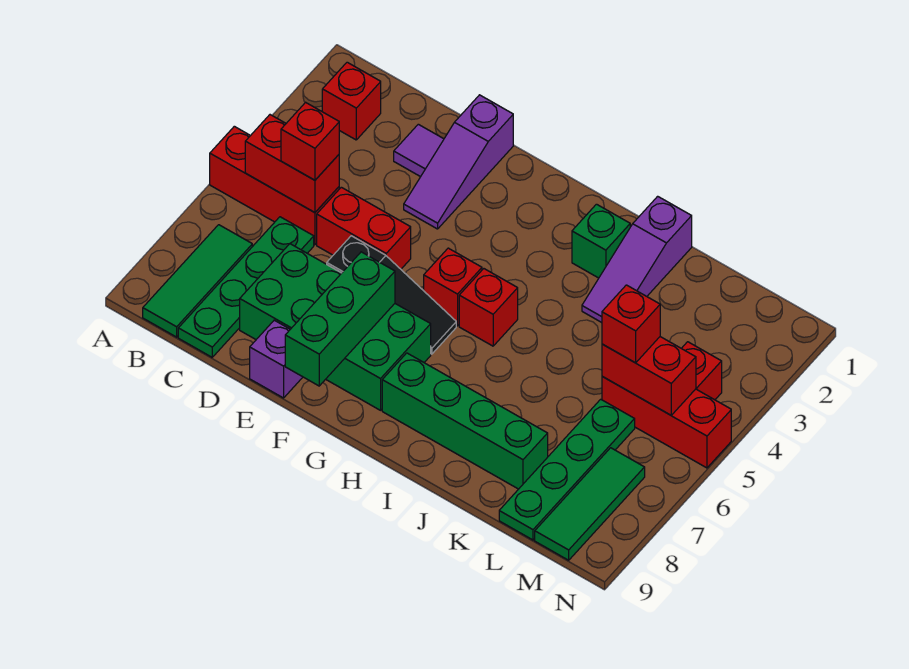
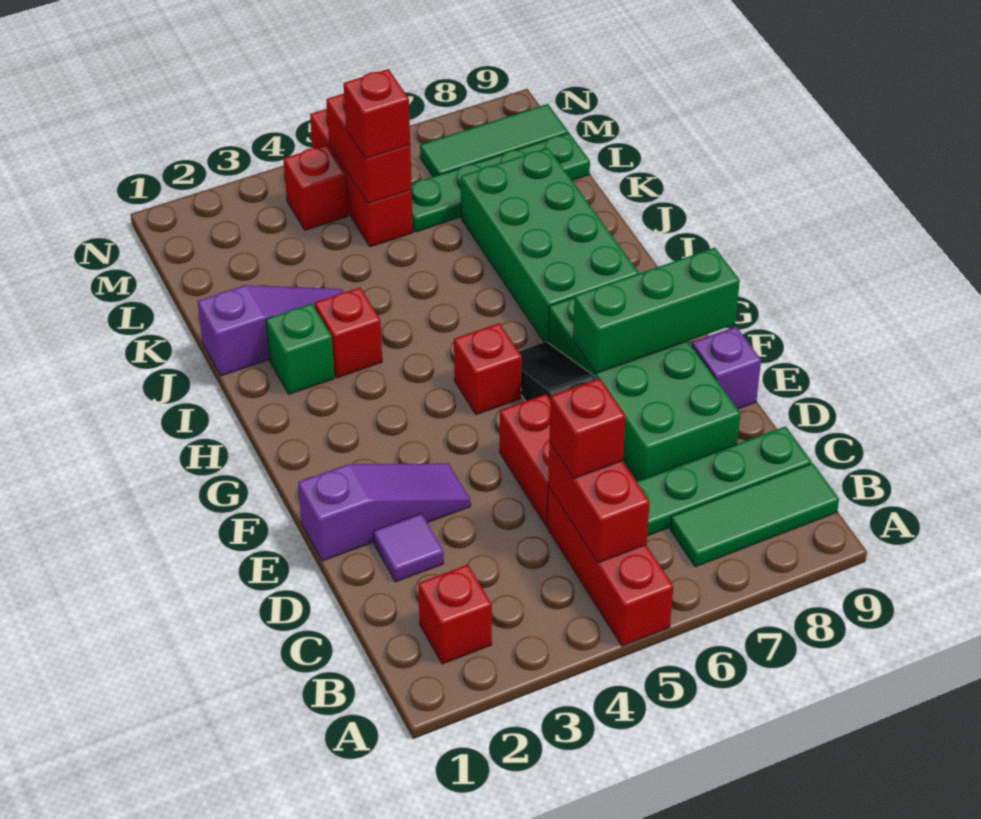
red brick H5 level 1 -> red brick I3 level 1
green brick H8:K8 level 1 -> green brick H7:K8 level 1

